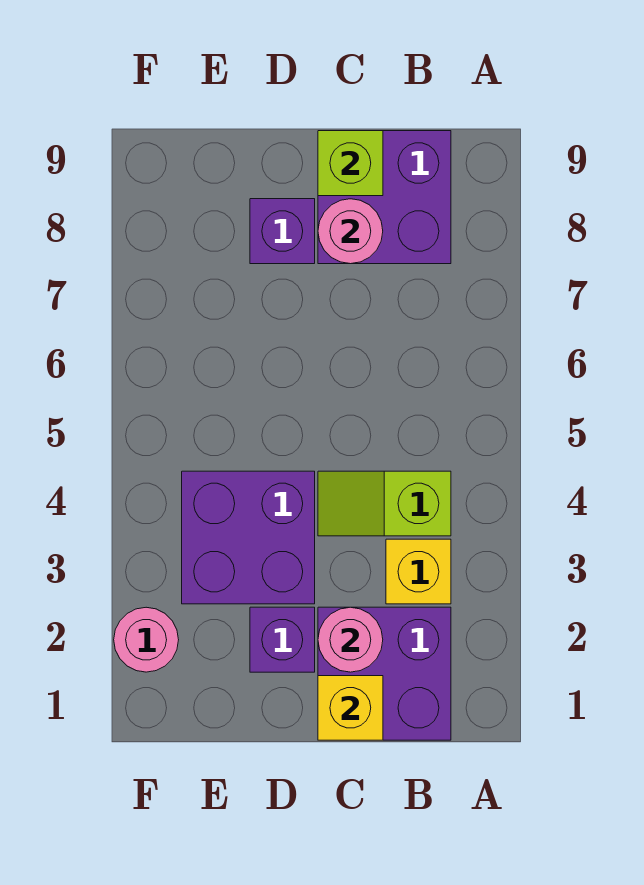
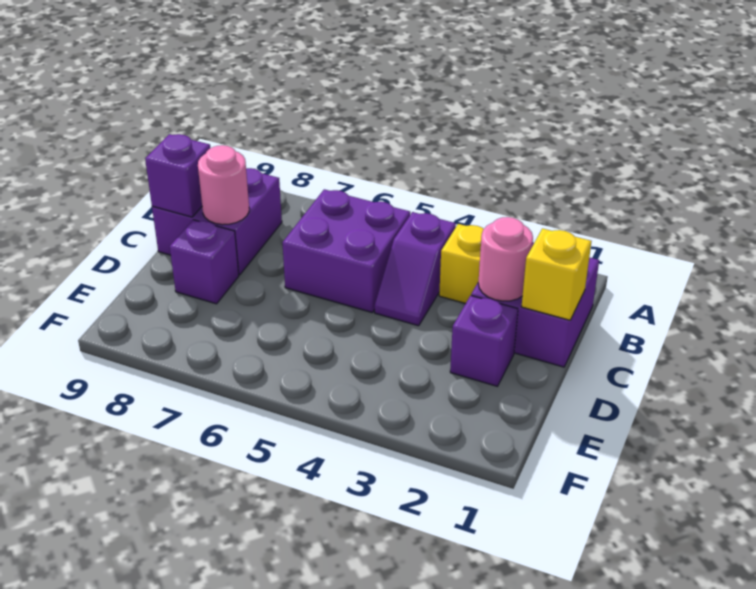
lime slope B4:C4 level 1 top B -> purple slope B4:C4 level 1 top B
lime brick C9 level 2 -> purple brick C9 level 2
purple brick D3:E4 level 1 -> purple brick B5:C6 level 1
pink round brick F2 level 1 -> none

